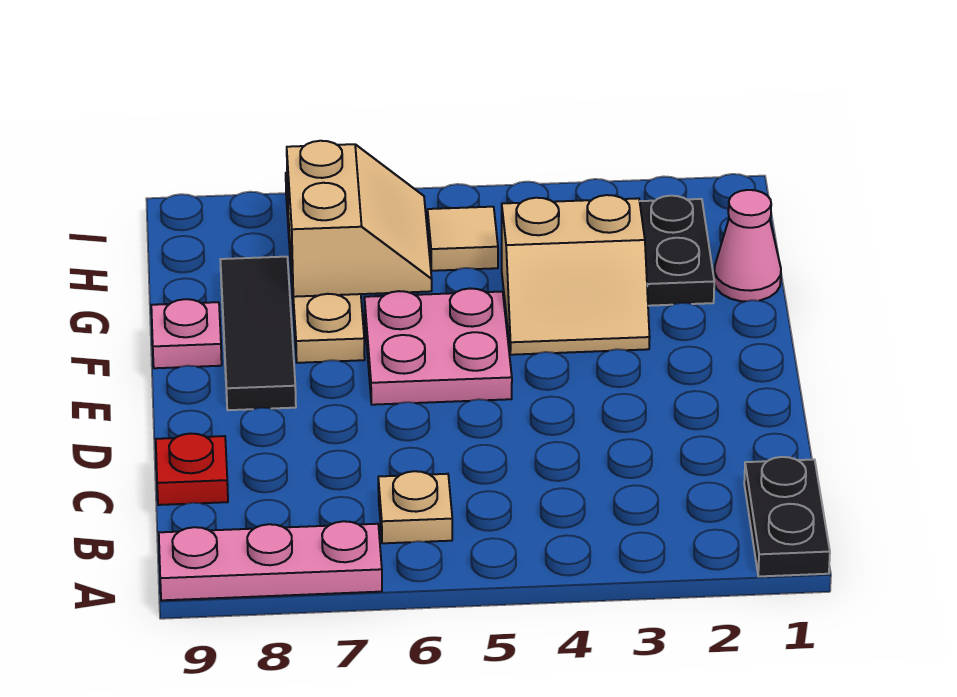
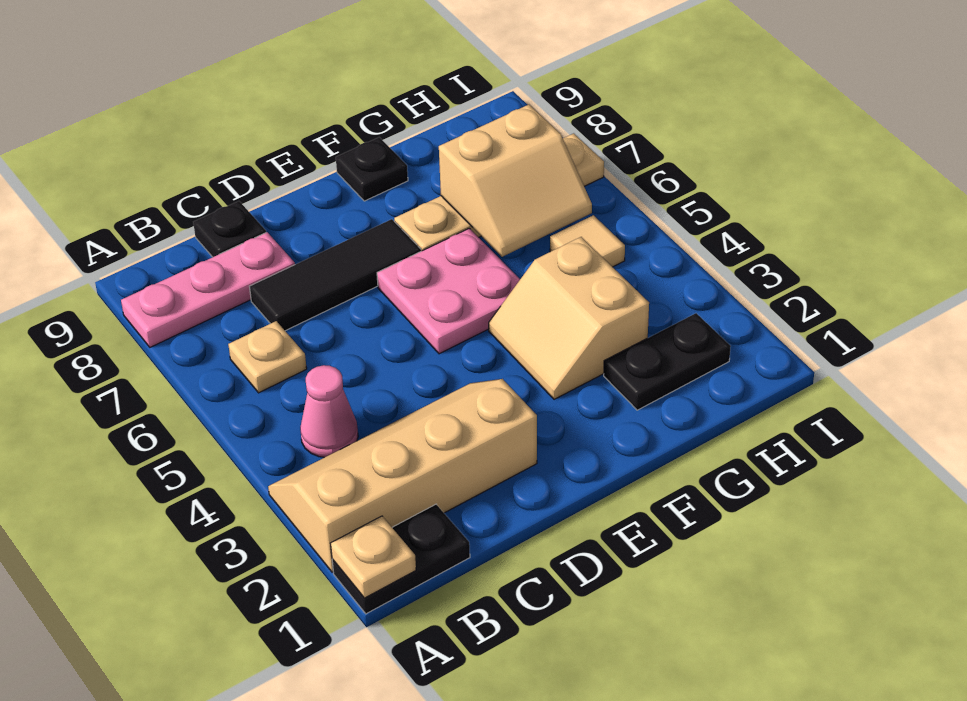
none -> tan plate A1 level 2
none -> tan slope A2:D3 level 1 top 2
pink plate A7:A9 level 1 -> pink plate A8:C8 level 1
red plate C9 level 1 -> black plate C9 level 1
black tile E8:G8 level 1 -> black tile C7:E7 level 1
pink plate F9 level 1 -> black plate F9 level 1
pink cone G1 level 1 -> pink cone B4 level 1

